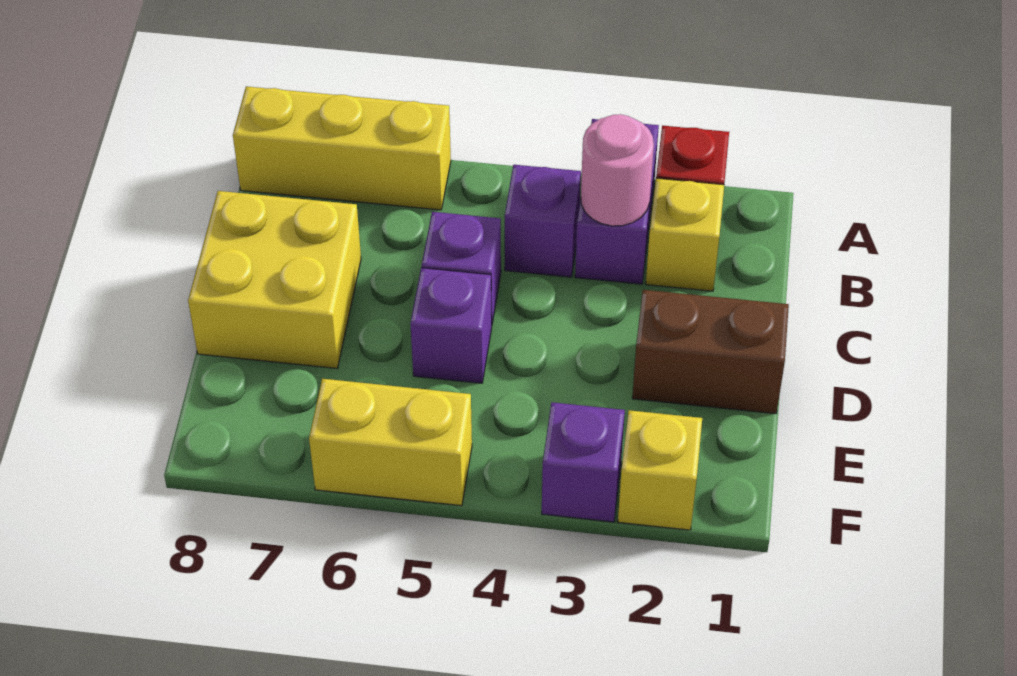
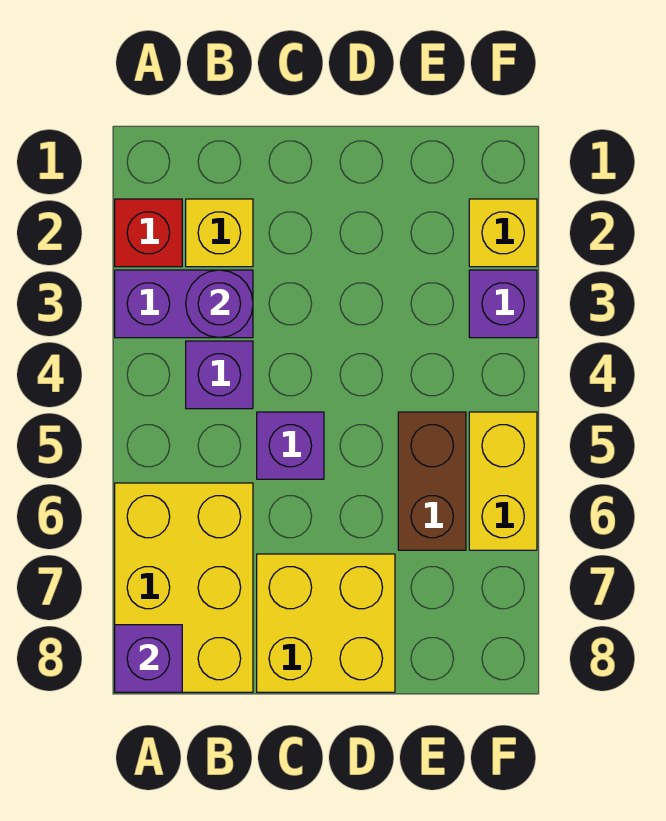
yellow brick A6:A8 level 1 -> yellow brick A6:B8 level 1
pink round brick B3 level 2 -> purple round brick B3 level 2
brown brick D1:D2 level 1 -> brown brick E5:E6 level 1
purple brick D5 level 1 -> purple brick A8 level 2

